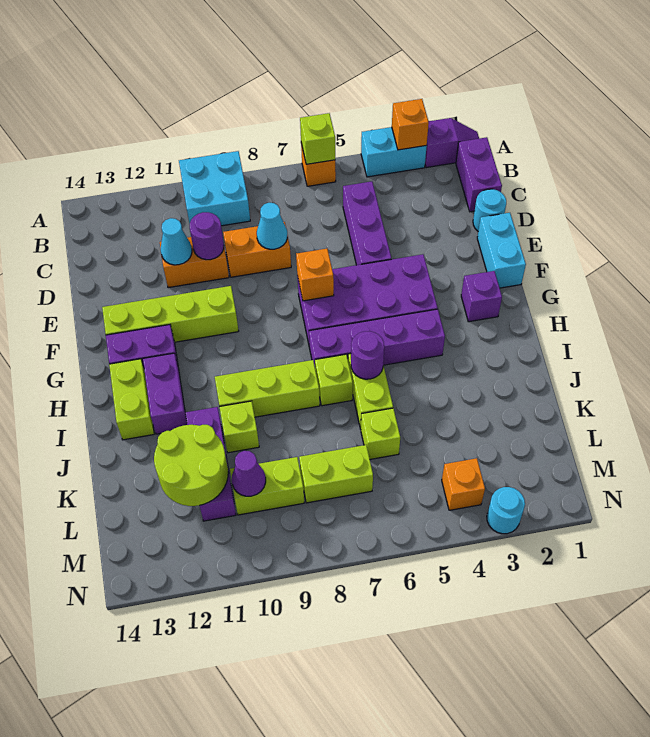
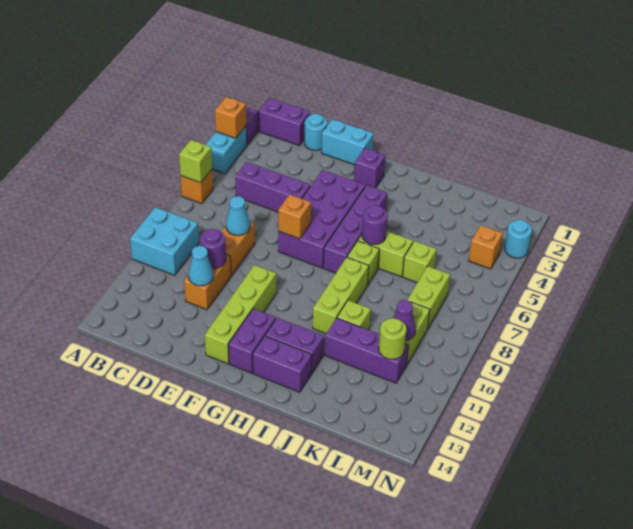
lime brick H13:I13 level 1 -> purple brick H13:I13 level 1
lime round brick K11:L12 level 2 -> lime round brick L11 level 2

